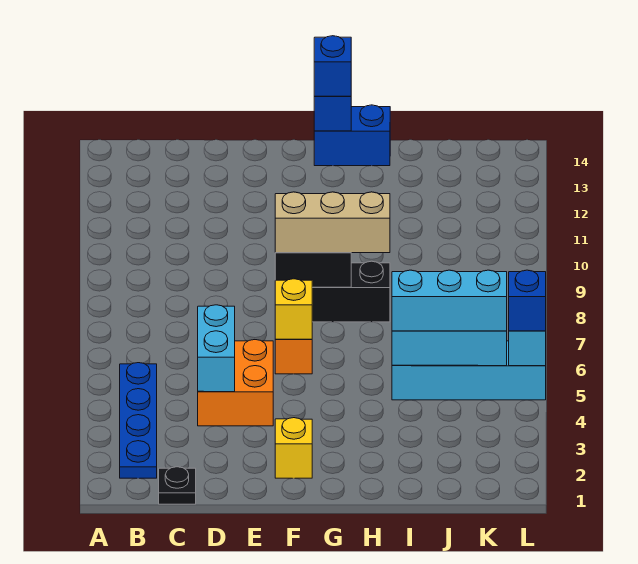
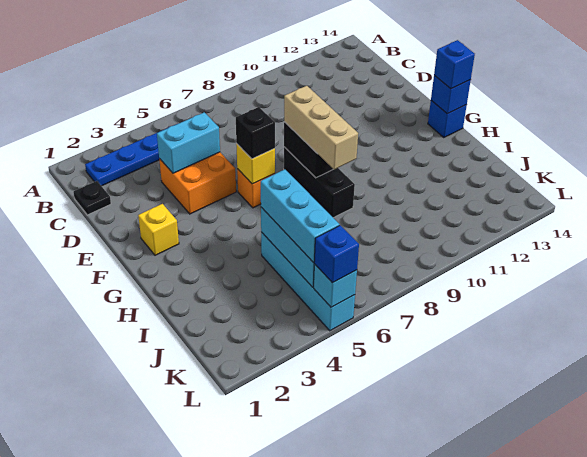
none -> black brick F6 level 3
blue brick G14:H14 level 1 -> blue brick G14 level 1

